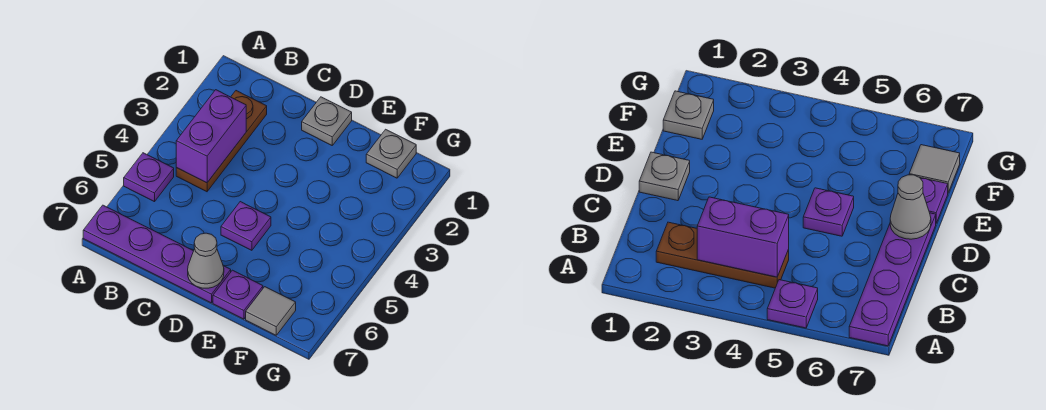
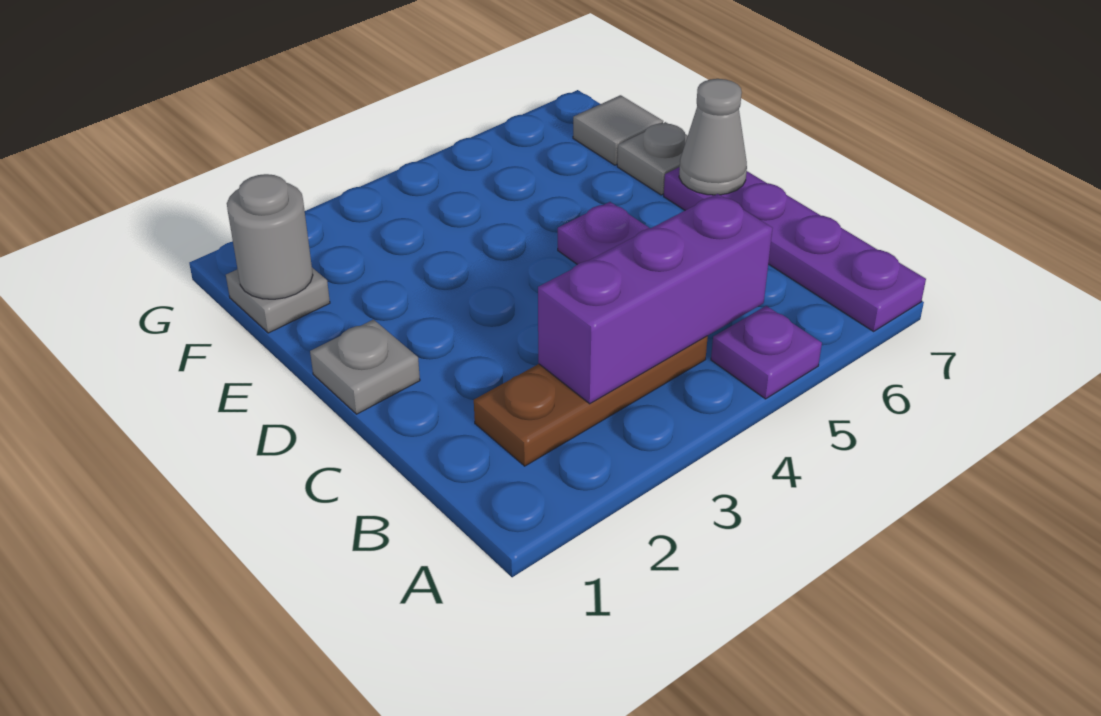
purple brick B3:B4 level 2 -> purple brick B3:B5 level 2
purple plate E7 level 1 -> grey plate E7 level 1
none -> grey round brick F1 level 2

